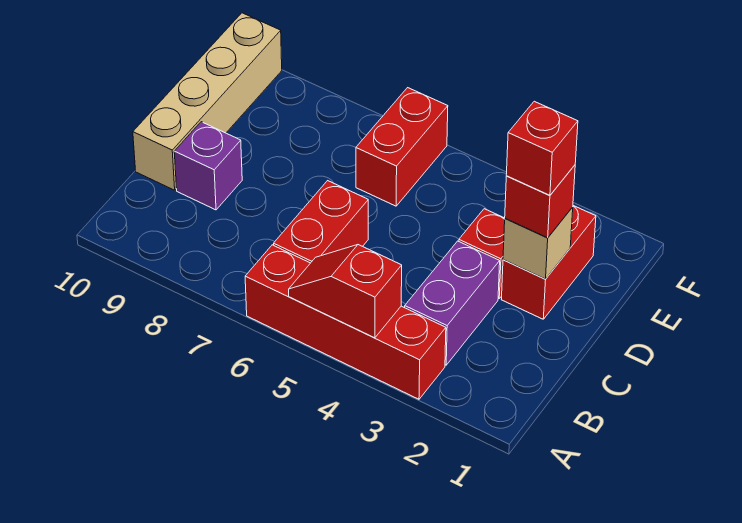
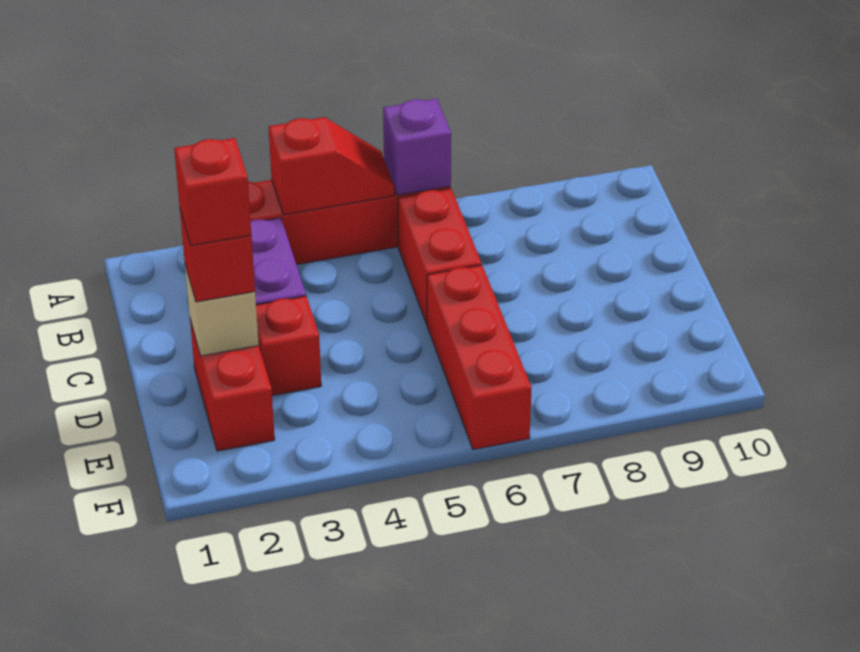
purple brick C9 level 1 -> purple brick A6 level 2
tan brick C10:F10 level 1 -> none
red brick E6:F6 level 1 -> red brick D6:F6 level 1

